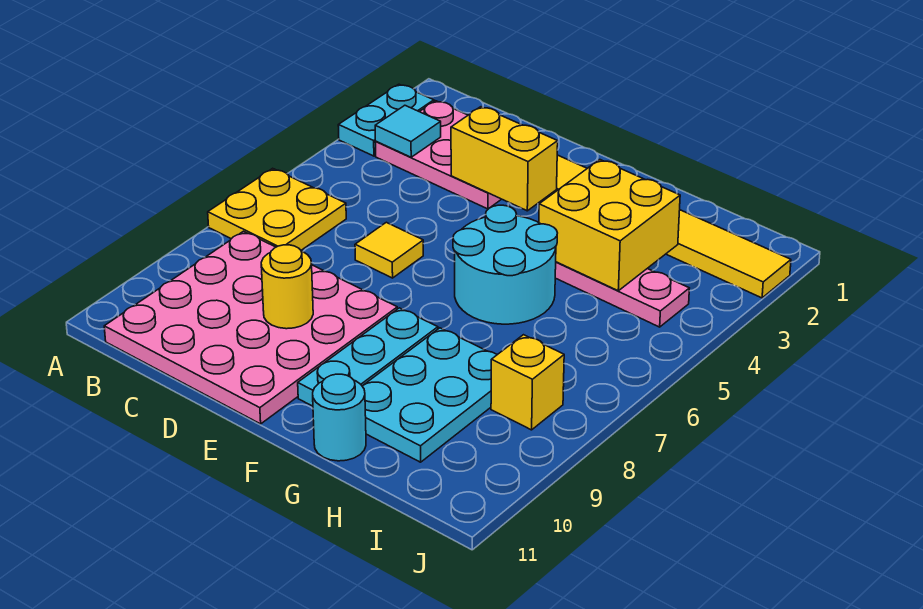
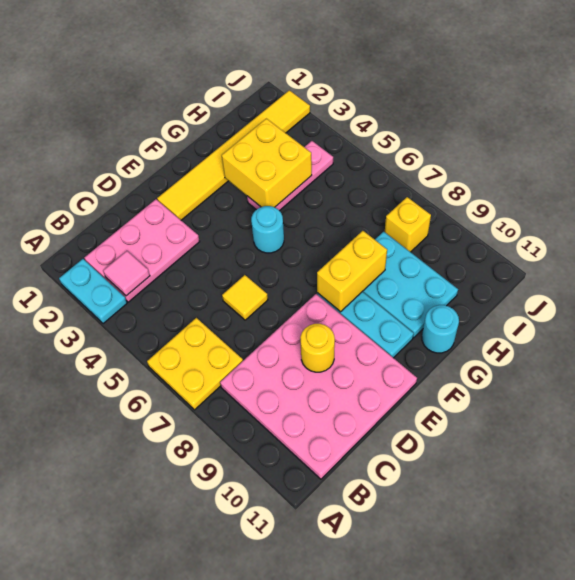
cyan tile B3 level 2 -> pink tile B3 level 2
yellow brick D3:E3 level 2 -> yellow brick F8:G8 level 2
cyan round brick F5:G6 level 1 -> cyan round brick F5 level 1

